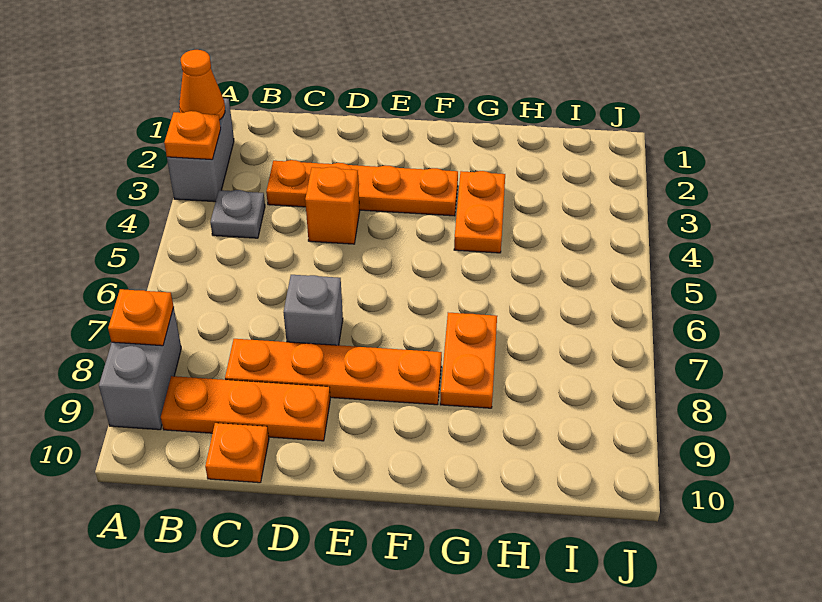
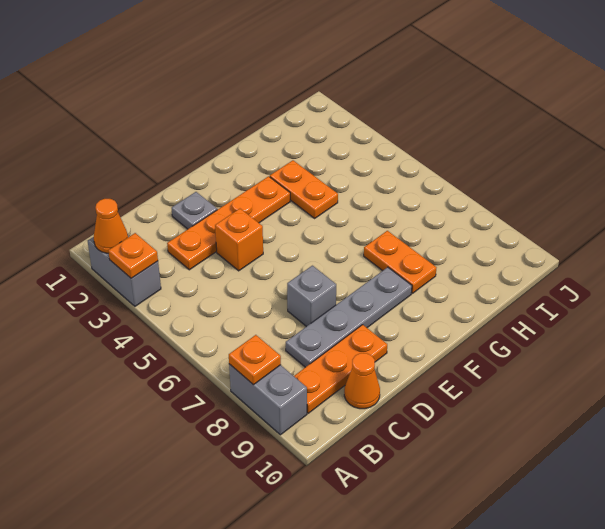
grey plate B4 level 1 -> grey plate D2 level 1
orange plate C8:F8 level 1 -> grey plate C8:F8 level 1
orange plate C10 level 1 -> orange cone C10 level 1

